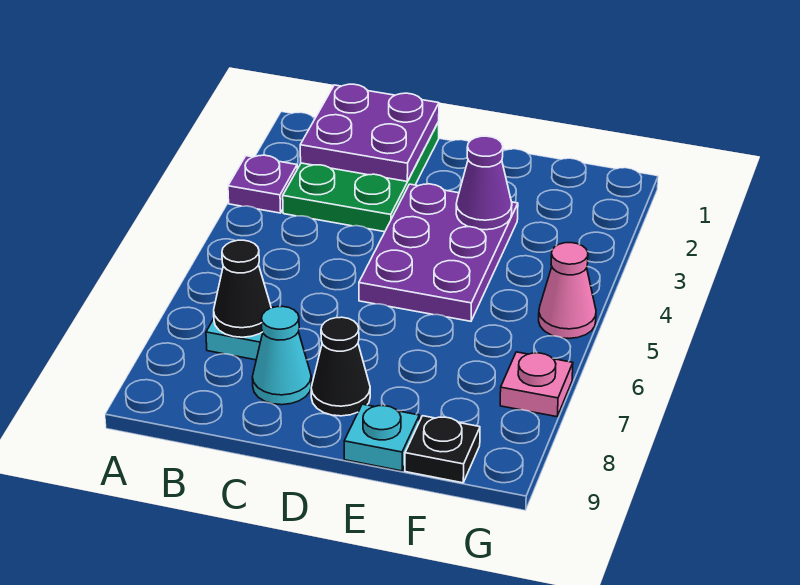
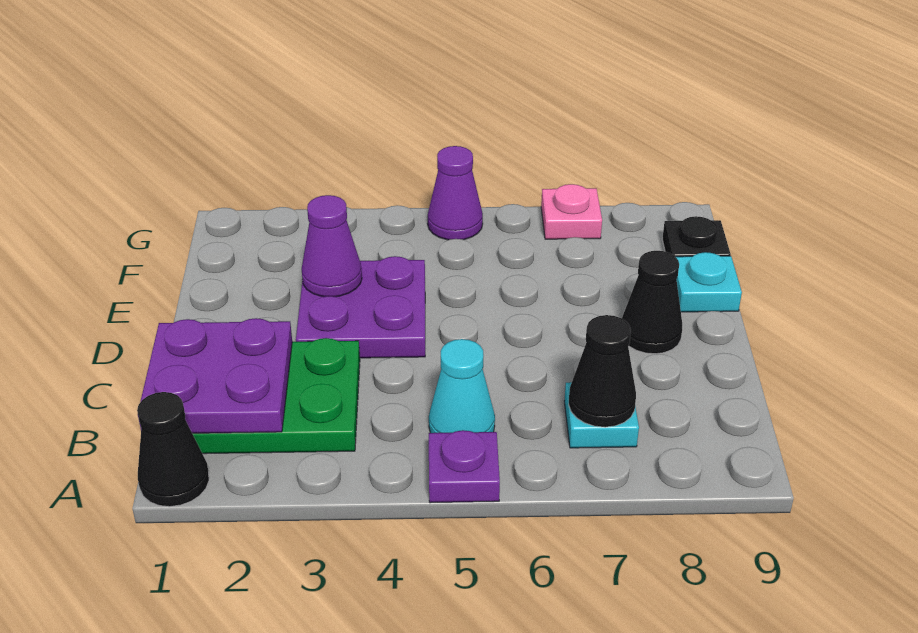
none -> black cone A1 level 1
purple plate A3 level 1 -> purple plate A5 level 1
cyan cone C8 level 1 -> cyan cone B5 level 1
purple plate D3:E5 level 1 -> purple plate D3:E4 level 1
pink cone G5 level 1 -> purple cone G5 level 1

